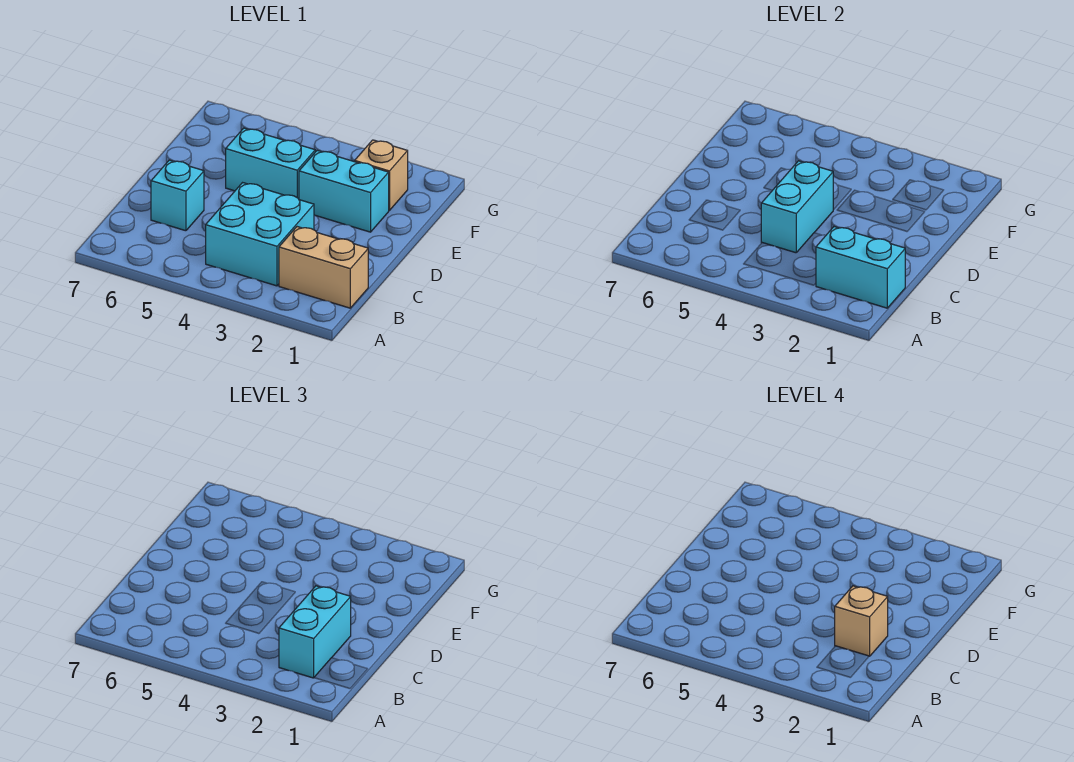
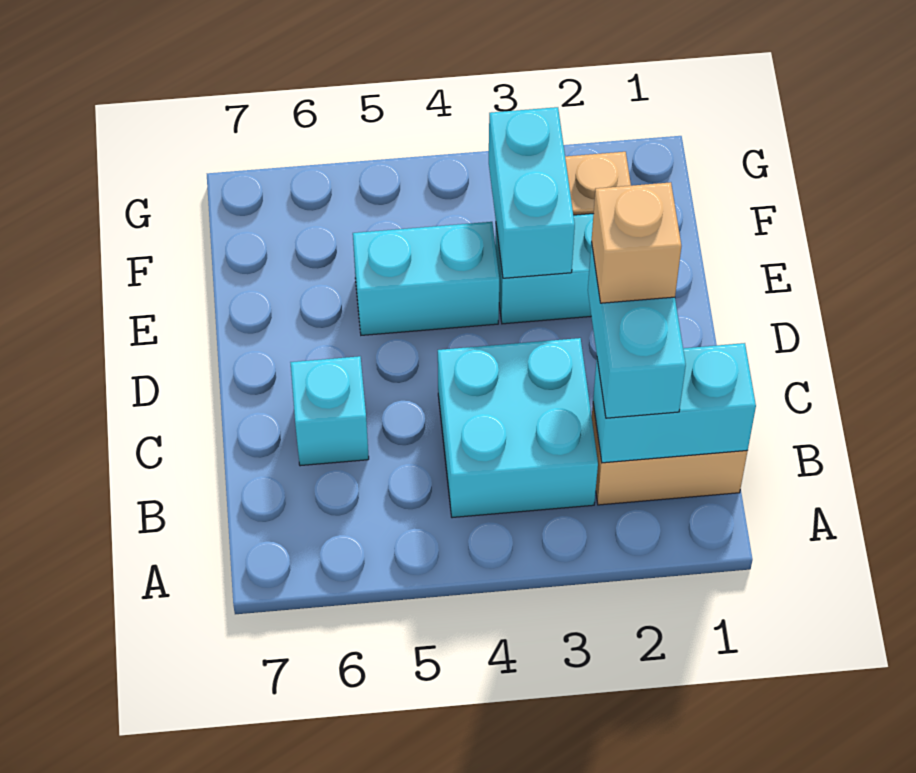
cyan brick C4:D4 level 2 -> cyan brick E3:F3 level 2

